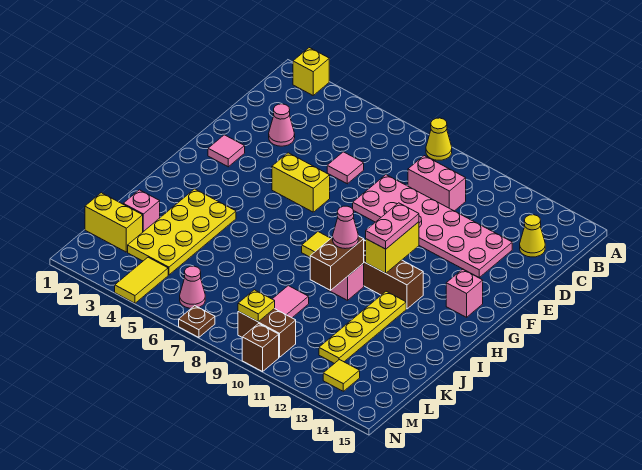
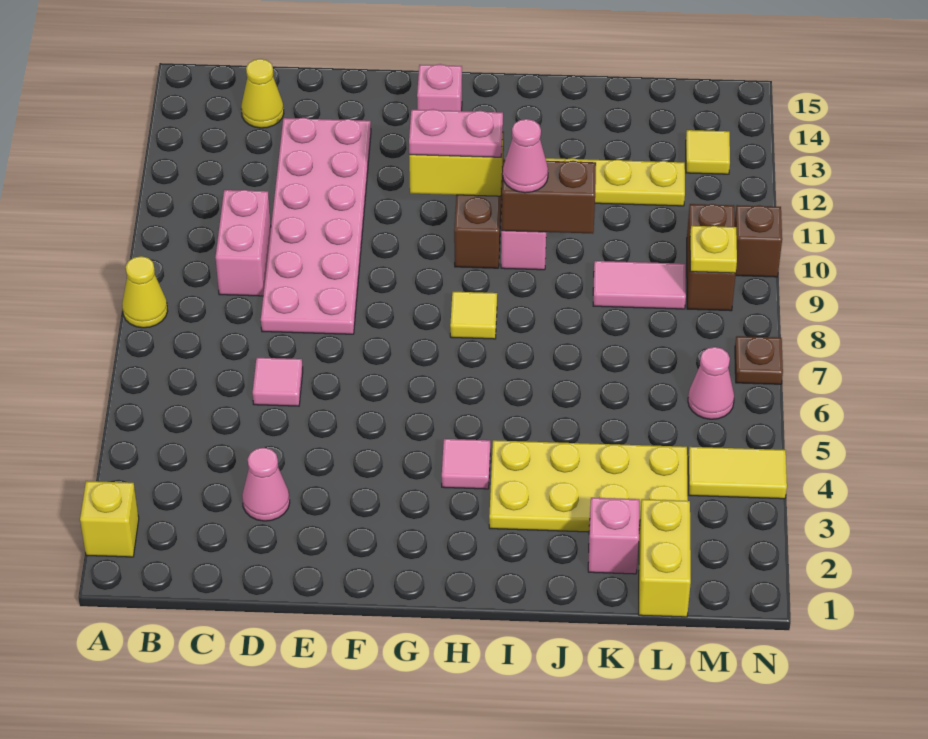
pink tile F2 level 1 -> pink tile H4 level 1
yellow brick F5:F6 level 1 -> none

